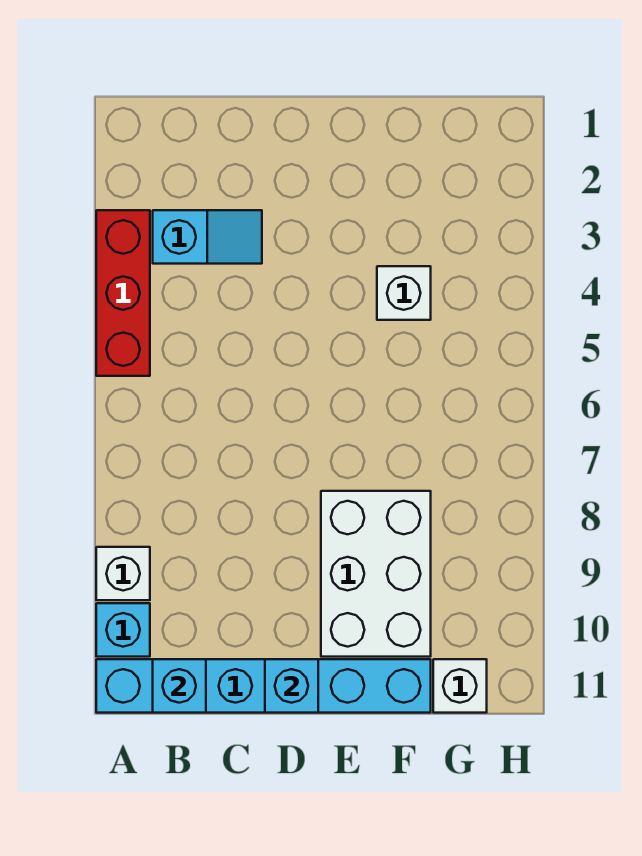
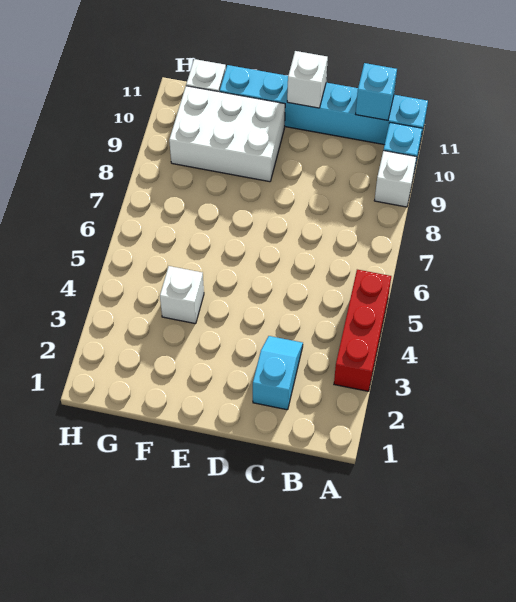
cyan slope B3:C3 level 1 top B -> cyan slope C2:C3 level 1 top 2
cyan brick D11 level 2 -> white brick D11 level 2
white brick E8:F10 level 1 -> white brick E9:G10 level 1

